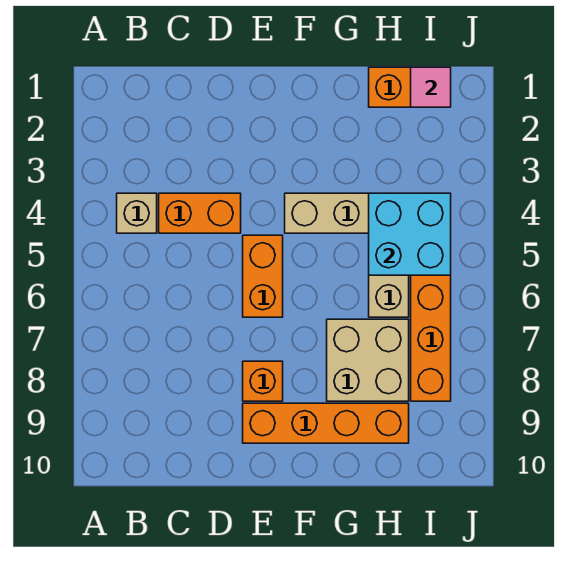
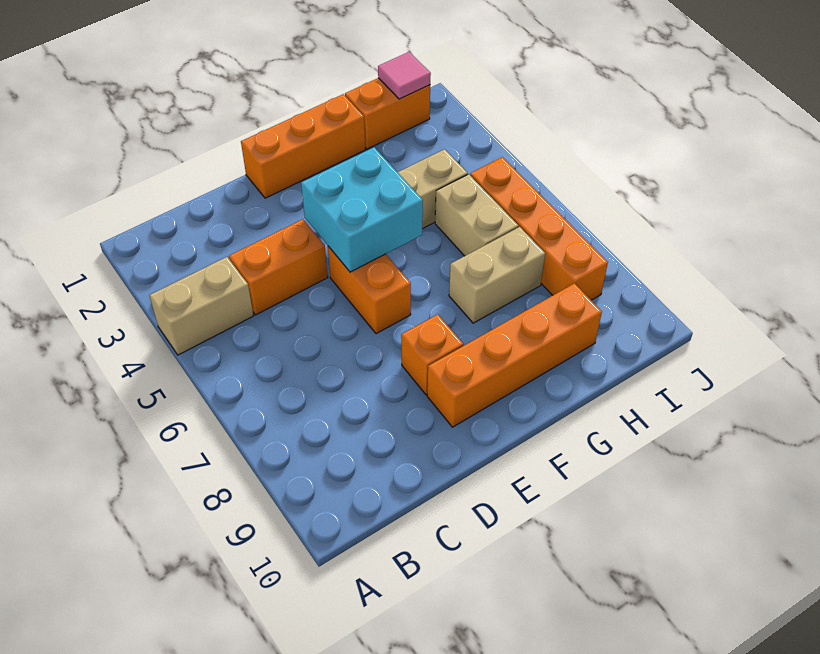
tan brick B4 level 1 -> tan brick A4:B4 level 1
none -> orange brick E1:G1 level 1
tan brick G7:H8 level 1 -> tan brick G7:H7 level 1
cyan brick H4:I5 level 2 -> cyan brick E4:F5 level 2

